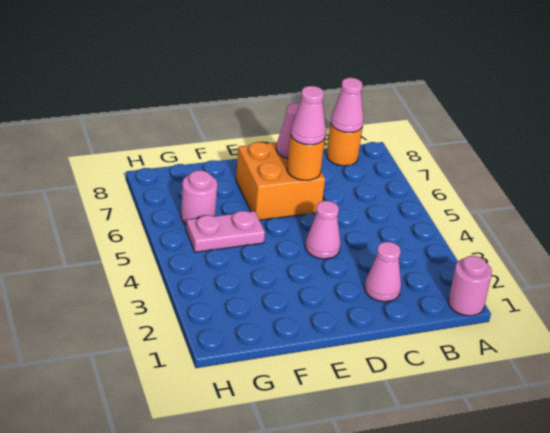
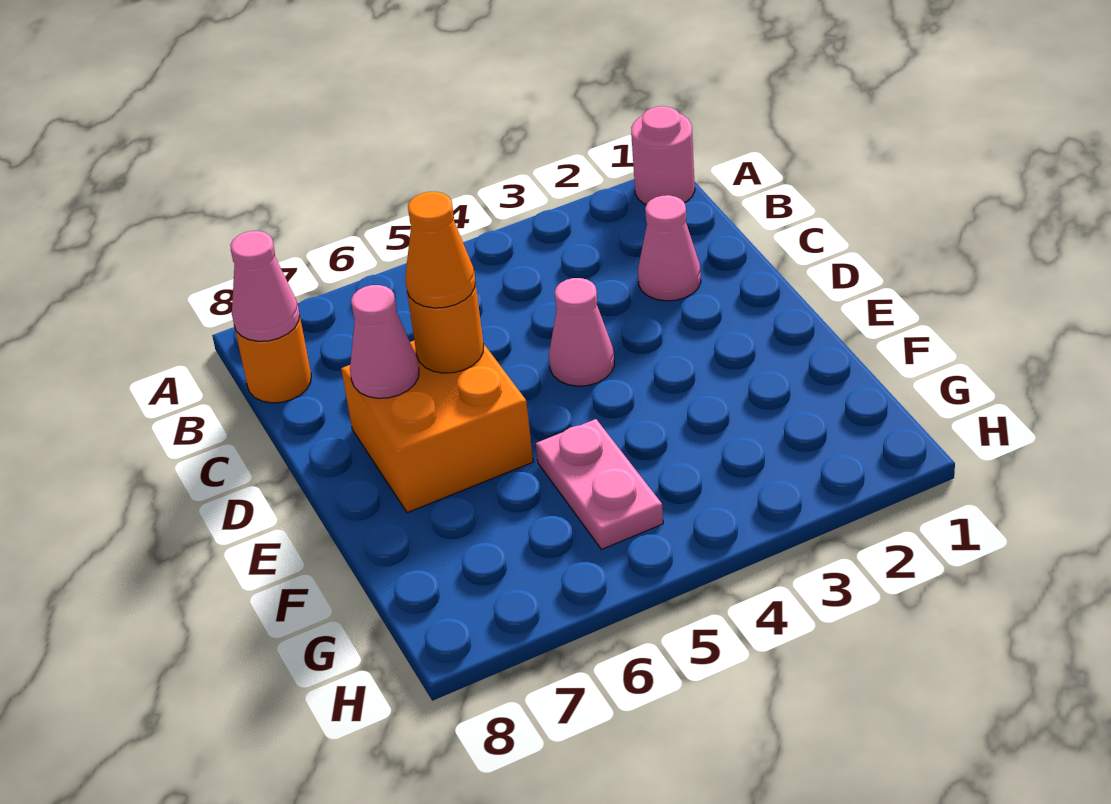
pink cone D6 level 3 -> orange cone D6 level 3
pink round brick G6 level 1 -> none

